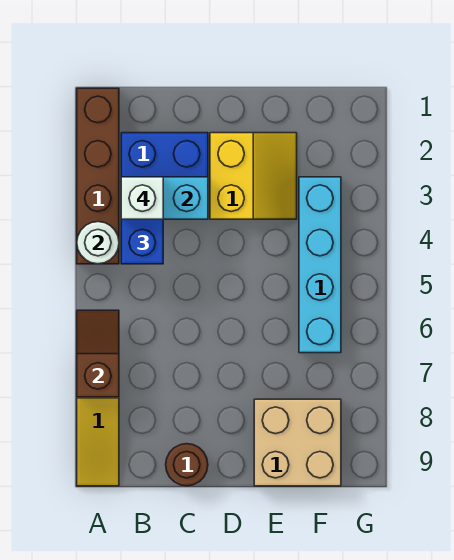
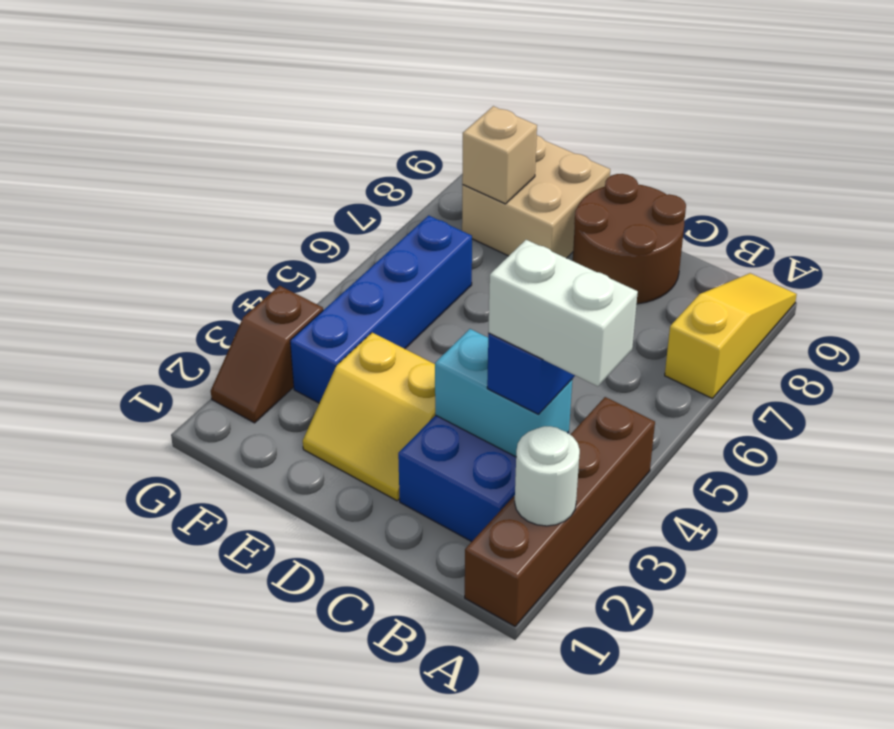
white round brick A4 level 2 -> white round brick A2 level 2
brown slope A6:A7 level 2 top 7 -> brown slope G2:G3 level 1 top 3
white brick B3 level 4 -> white brick A3:B3 level 4
brown round brick C9 level 1 -> brown round brick C8:D9 level 1
yellow slope D2:E3 level 1 top D -> yellow slope D2:E3 level 1 top 3
cyan brick F3:F6 level 1 -> blue brick F3:F6 level 1
none -> tan brick F8 level 2

